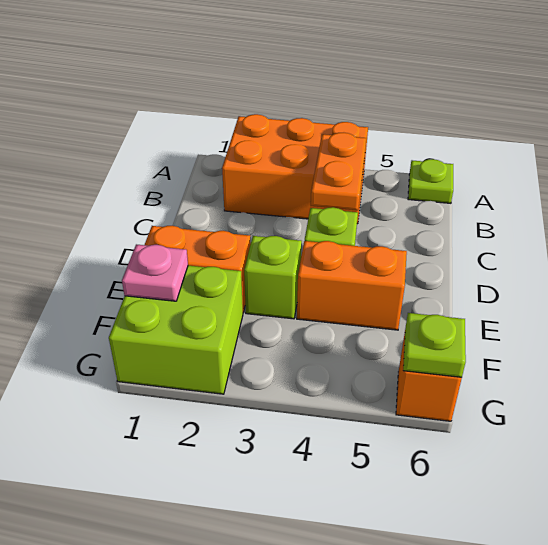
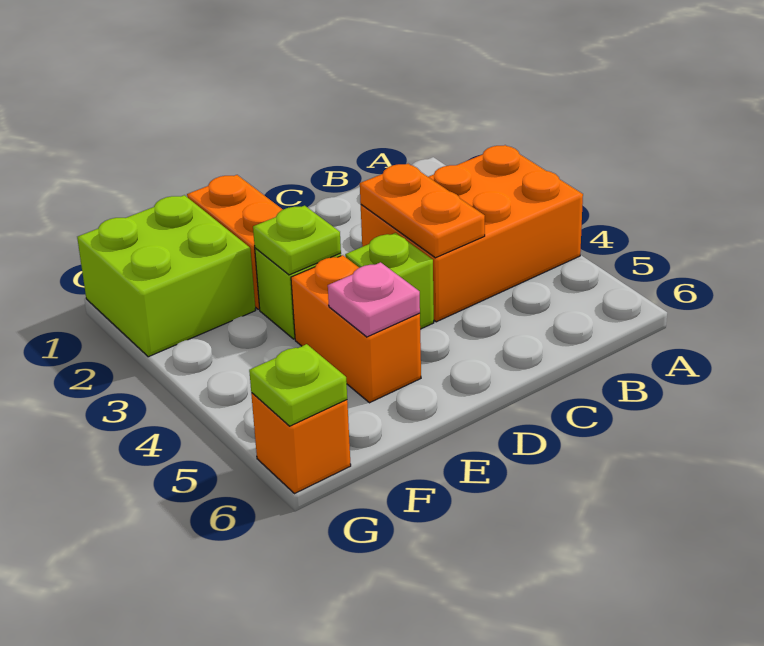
orange brick A2:B4 level 1 -> orange brick A3:C4 level 1
lime plate A6 level 1 -> lime plate E3 level 2
orange plate B4:C4 level 2 -> orange plate C3:C4 level 2
pink plate F1 level 2 -> pink plate E5 level 2

